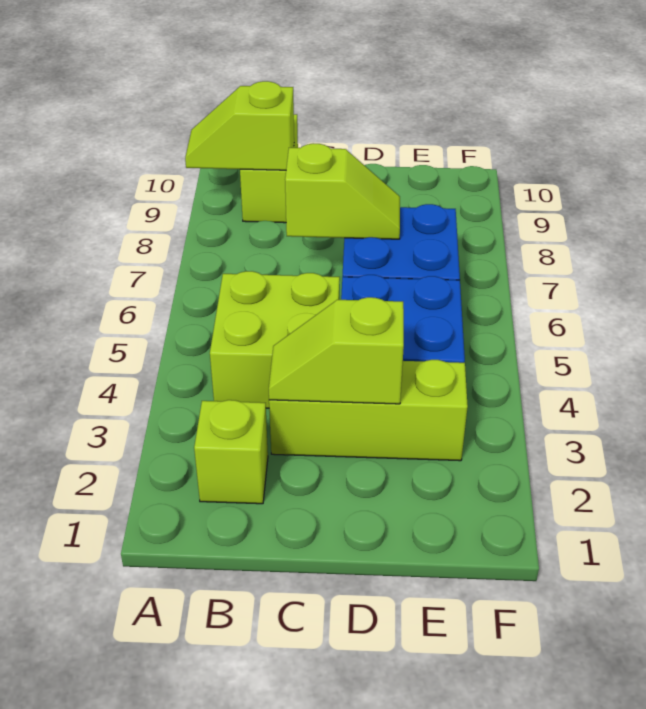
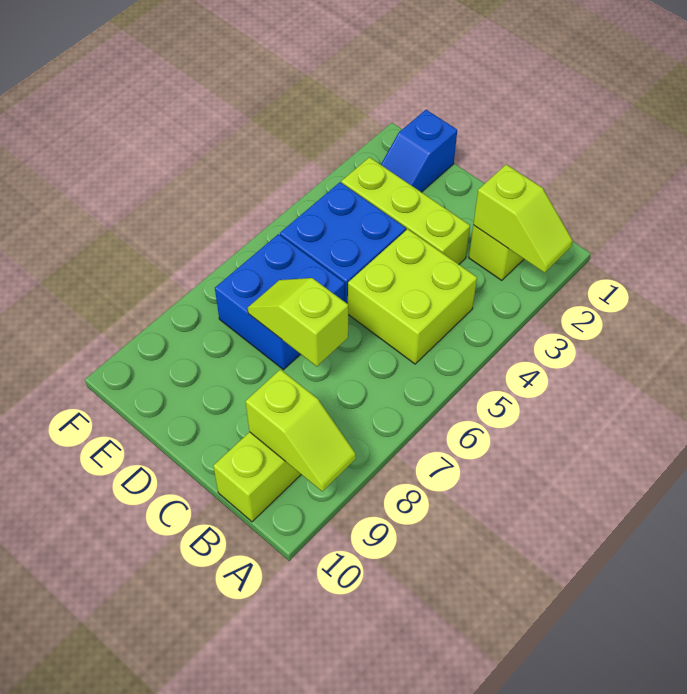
lime slope C3:D3 level 2 top D -> lime slope A2:B2 level 2 top B
none -> blue slope E1:E2 level 1 top 1

